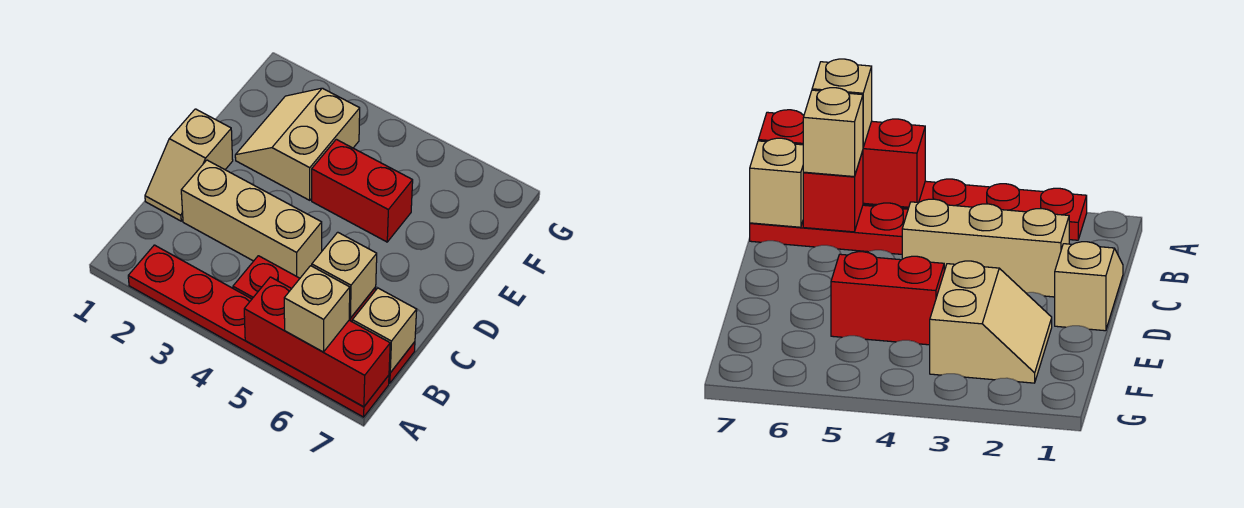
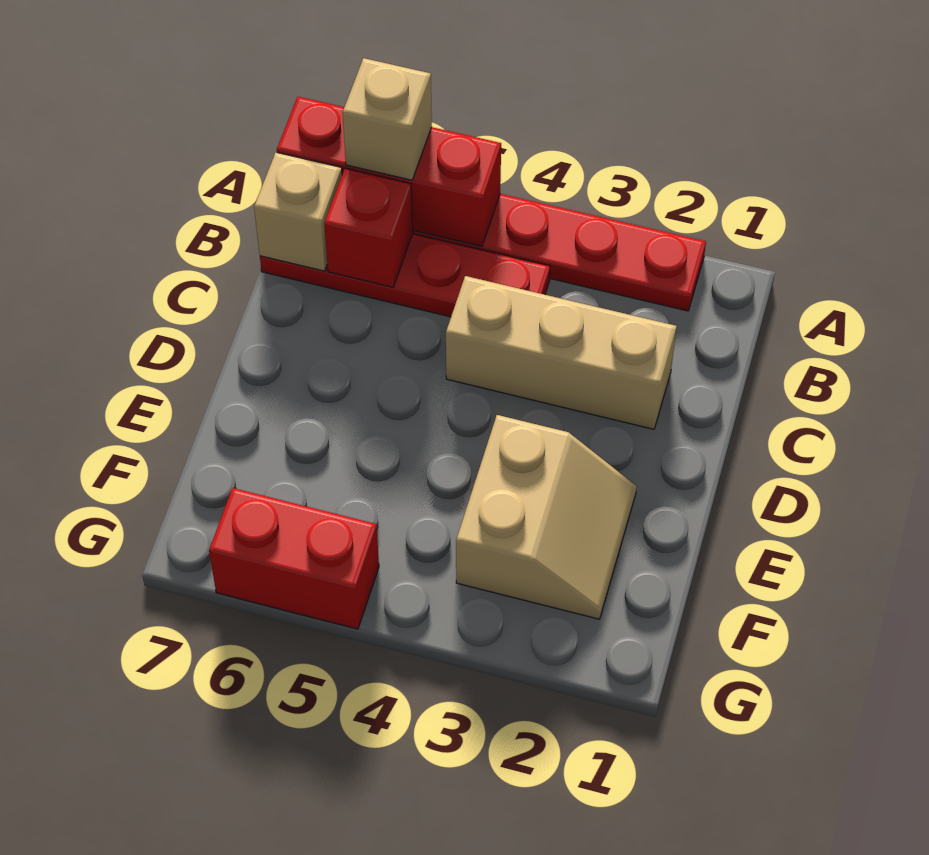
tan brick B6 level 3 -> none
tan slope C1:D1 level 1 top D -> none
red brick E4:E5 level 1 -> red brick G5:G6 level 1

